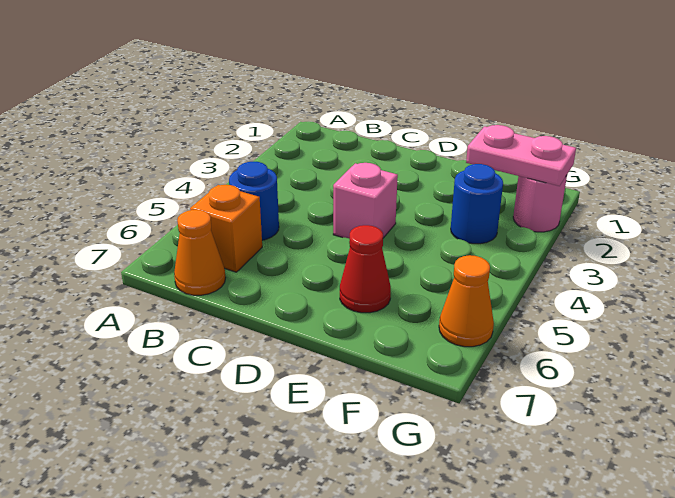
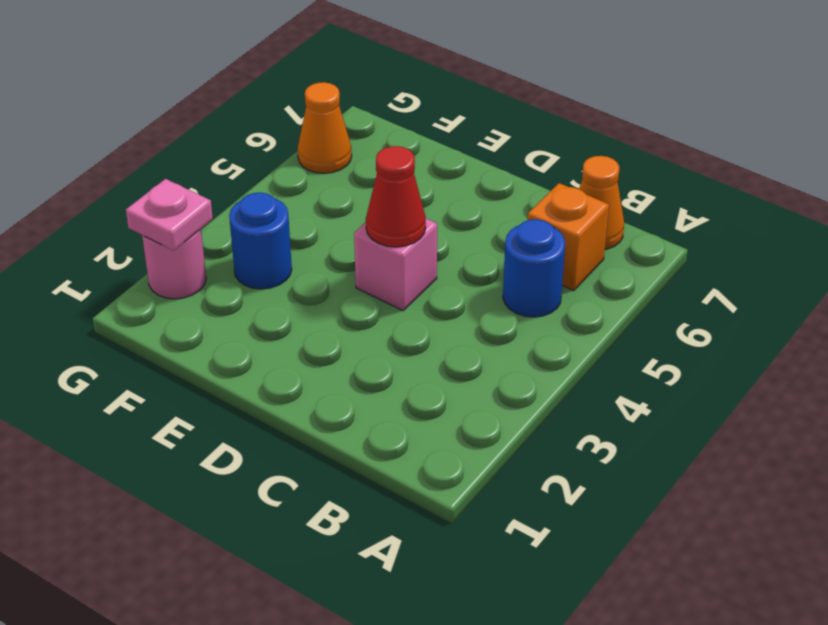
red cone E6 level 1 -> red cone D4 level 2
pink plate F2:G2 level 2 -> pink plate G2 level 2

